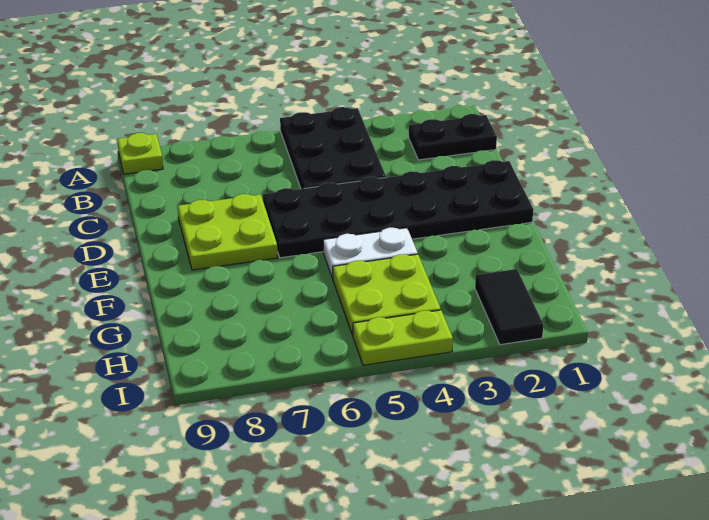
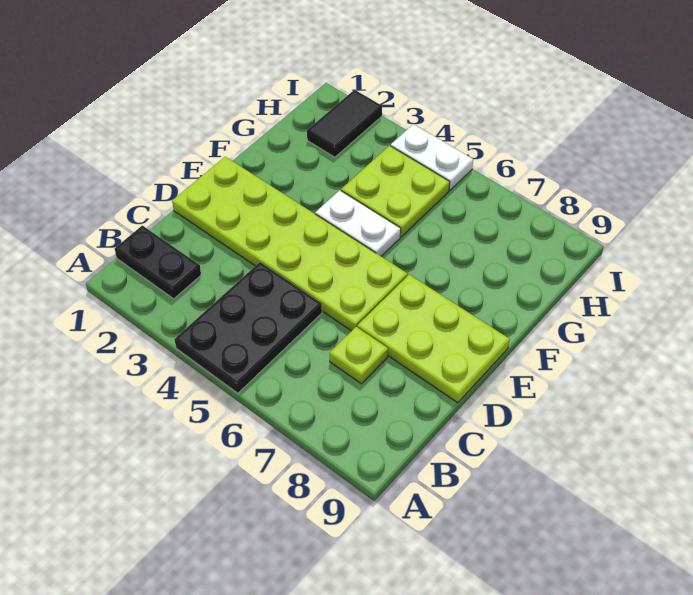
lime plate A9 level 1 -> lime plate C7 level 1
black plate D1:E6 level 1 -> lime plate D1:E6 level 1
lime plate D7:E8 level 1 -> lime plate D7:E9 level 1
lime plate I4:I5 level 1 -> white plate I4:I5 level 1

